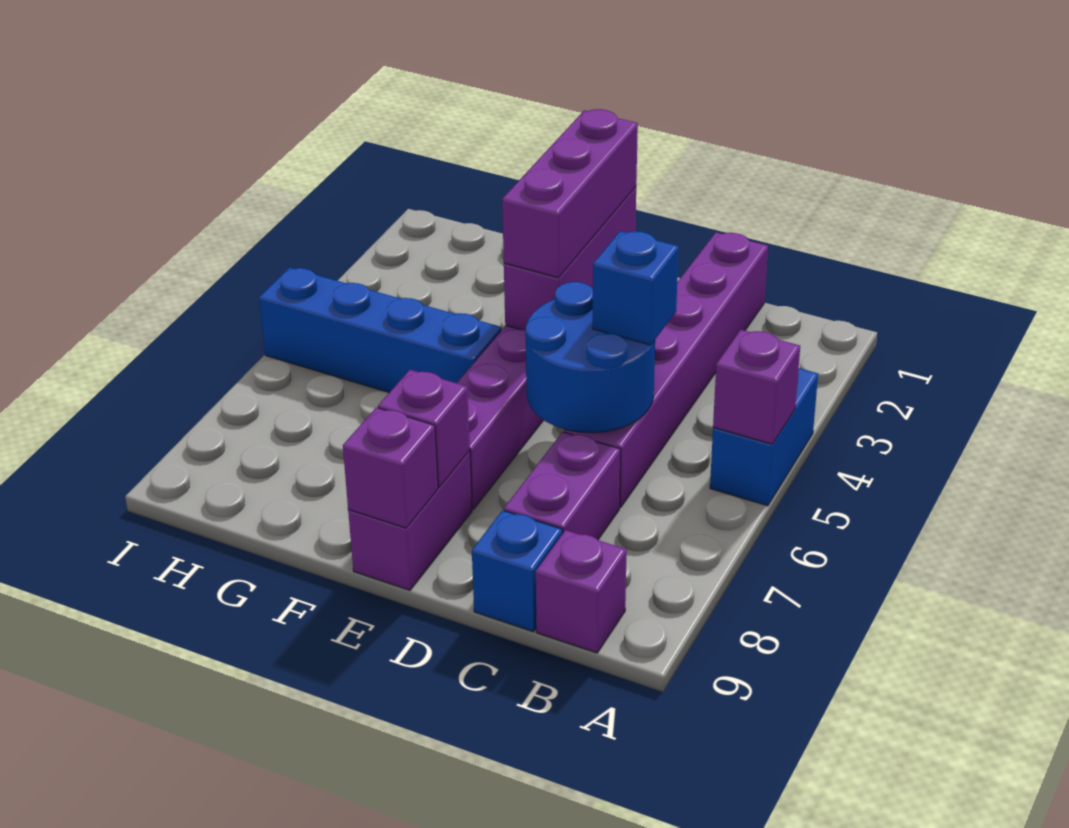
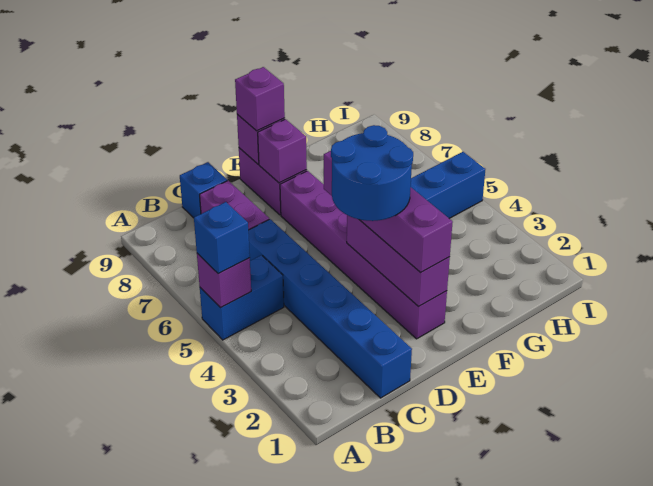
blue brick A4:A5 level 1 -> blue brick A5:B5 level 1
purple brick B9 level 1 -> purple brick E9 level 3
purple brick C1:C6 level 1 -> blue brick C1:C6 level 1
blue round brick C5:D6 level 2 -> blue round brick D3:E4 level 4
blue brick C5 level 3 -> blue brick A5 level 3
purple brick E2:E4 level 3 -> purple brick E2:E5 level 3

